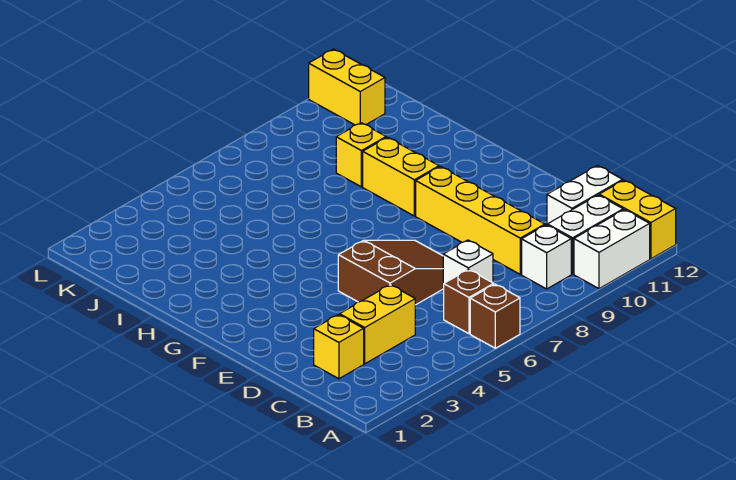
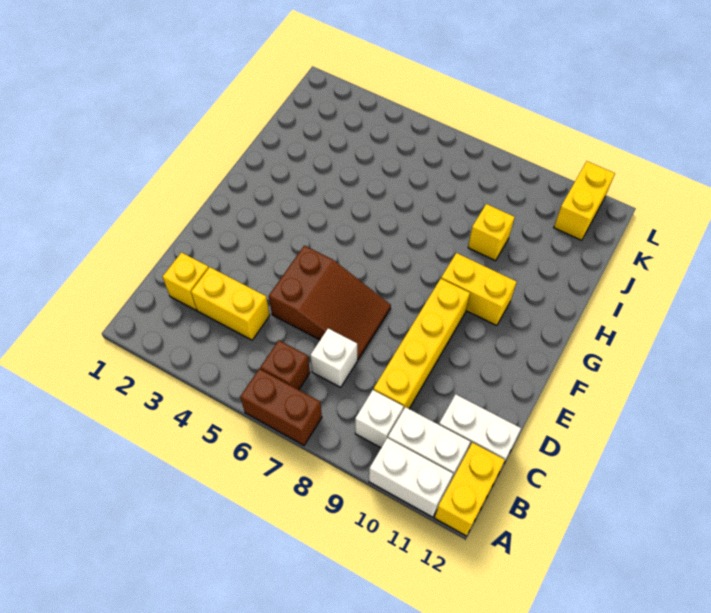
brown brick A6 level 1 -> brown brick A6:A7 level 1
yellow brick G9:H9 level 1 -> yellow brick G9:G10 level 1

